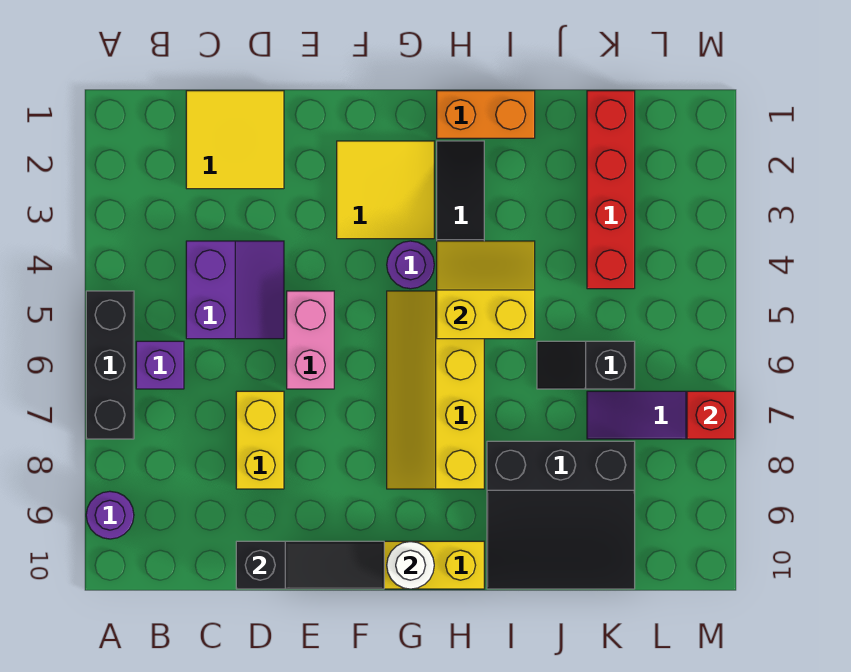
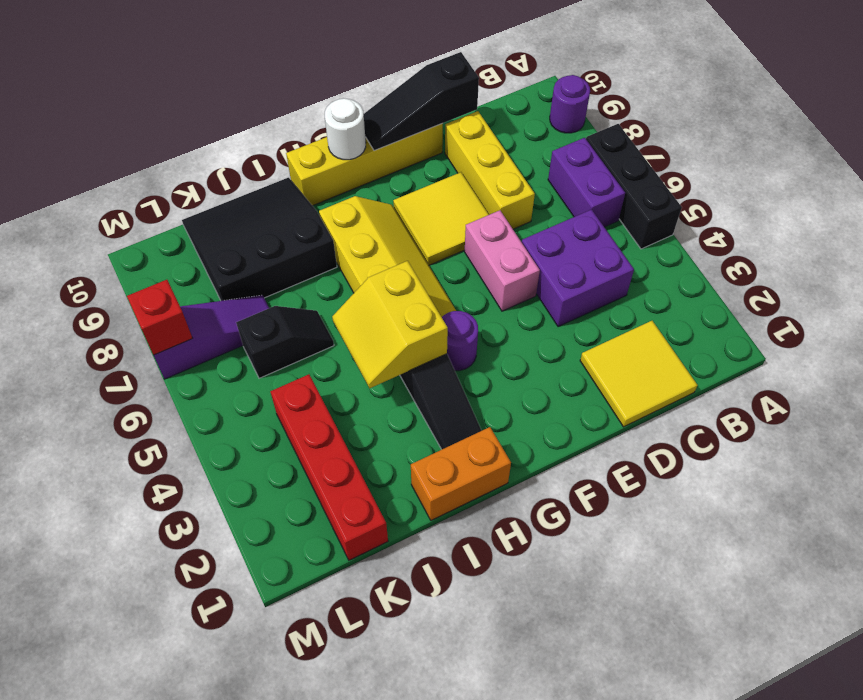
purple brick B6 level 1 -> purple brick B6:B7 level 1
purple slope C4:D5 level 1 top C -> purple brick C4:D5 level 1
yellow brick D7:D8 level 1 -> yellow brick D7:D9 level 1
yellow tile F2:G3 level 1 -> yellow tile E7:F8 level 1
yellow slope H4:I5 level 2 top 5 -> yellow slope H4:I5 level 2 top H

